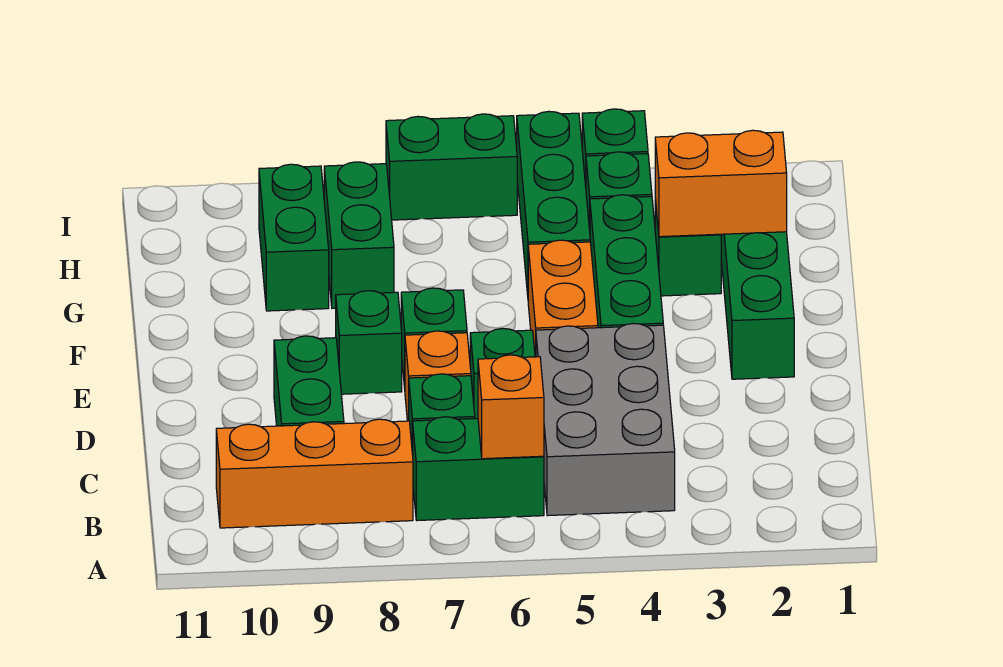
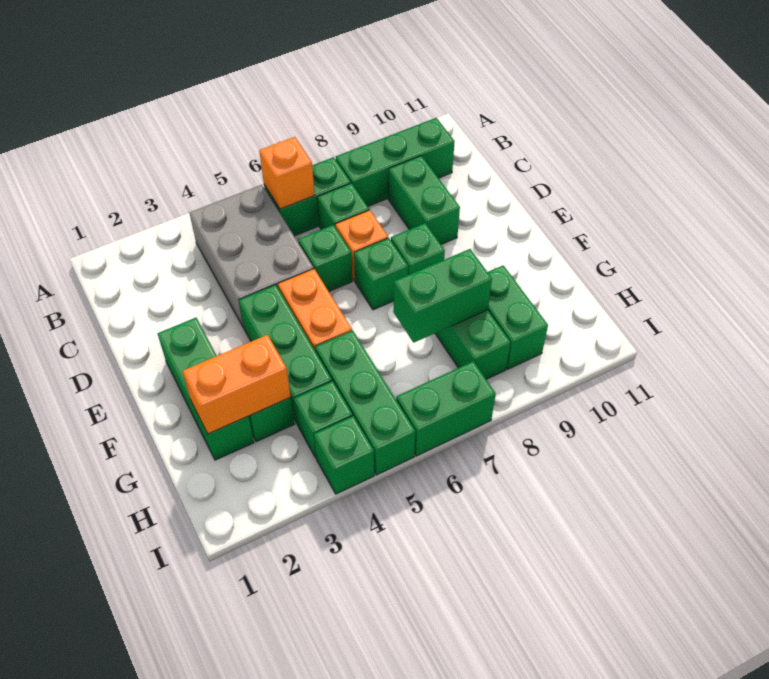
orange brick B8:B10 level 1 -> green brick B8:B10 level 1
none -> green brick G7:G8 level 2

